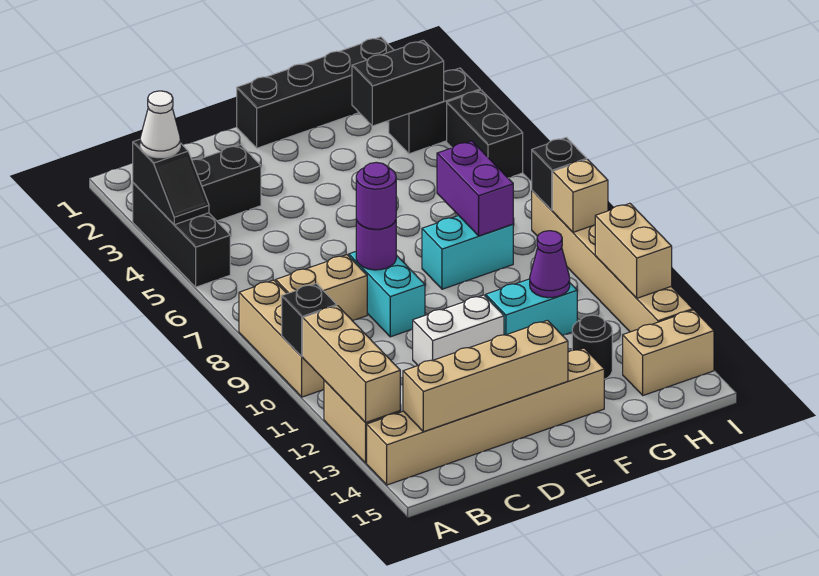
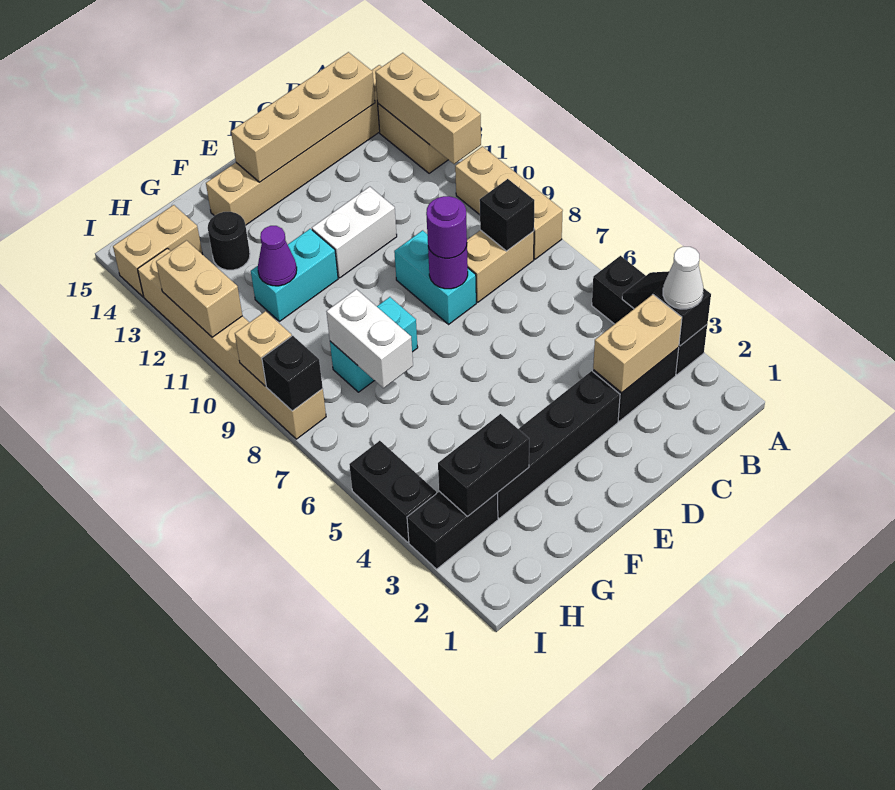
black brick A10 level 2 -> black brick B8 level 2
none -> tan brick B3:C3 level 2
black brick E1:H1 level 1 -> black brick D3:G3 level 1
purple brick G7:G8 level 2 -> white brick G7:G8 level 2

